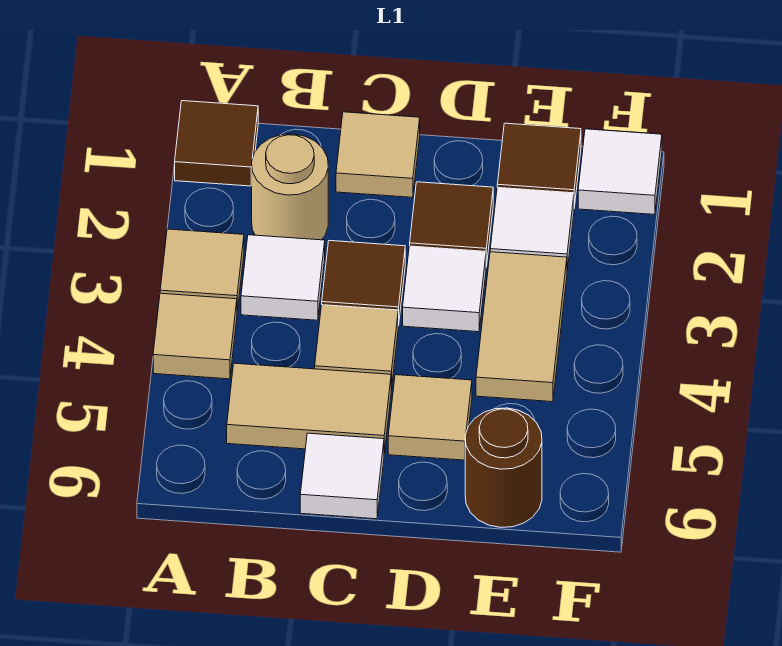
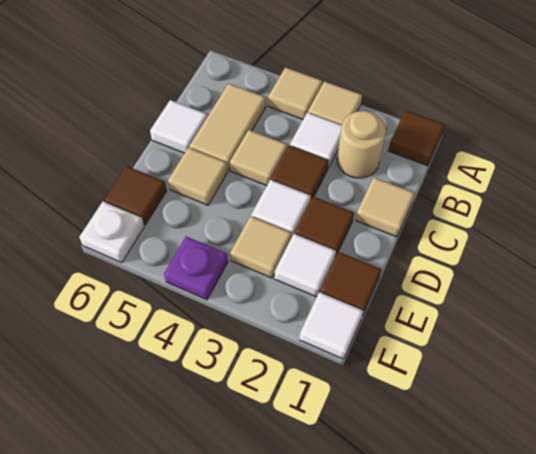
tan tile E3:E4 level 1 -> tan tile E3 level 1
brown round brick E6 level 1 -> brown tile E6 level 1
none -> purple plate F4 level 1
none -> white plate F6 level 1

